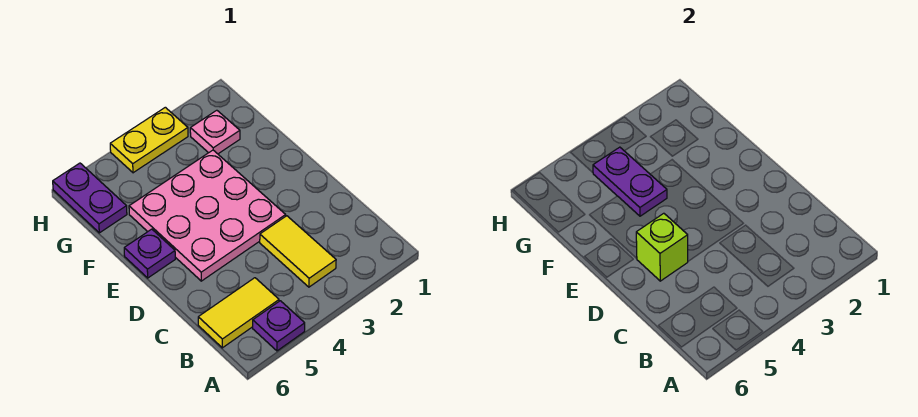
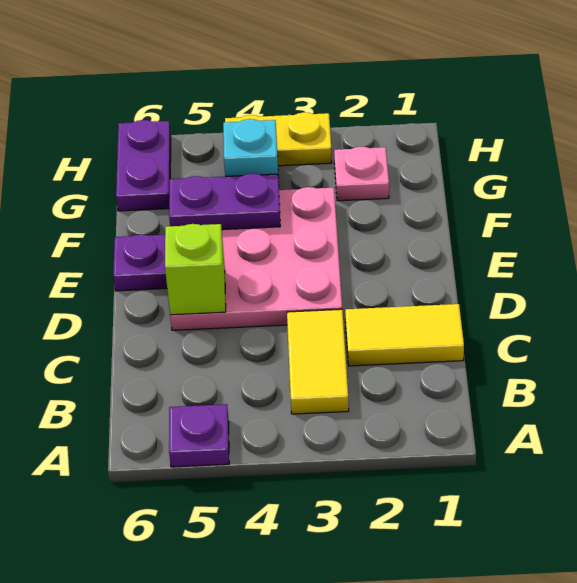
yellow tile B5:B6 level 1 -> yellow tile C1:C2 level 1
purple plate F4:G4 level 2 -> purple plate F4:F5 level 2
none -> cyan brick G4 level 1

